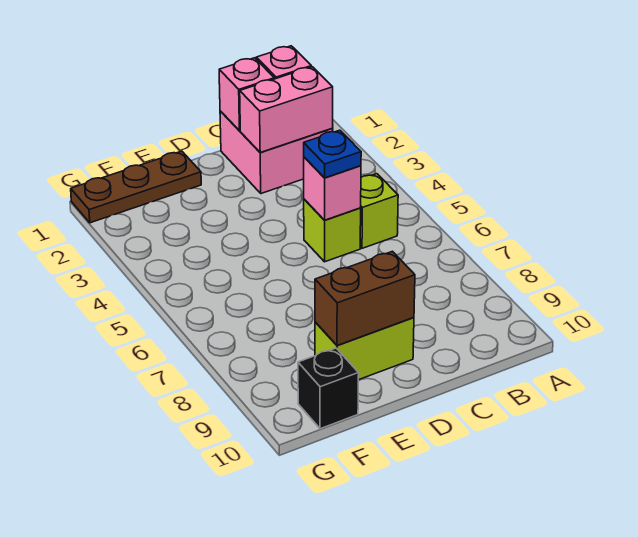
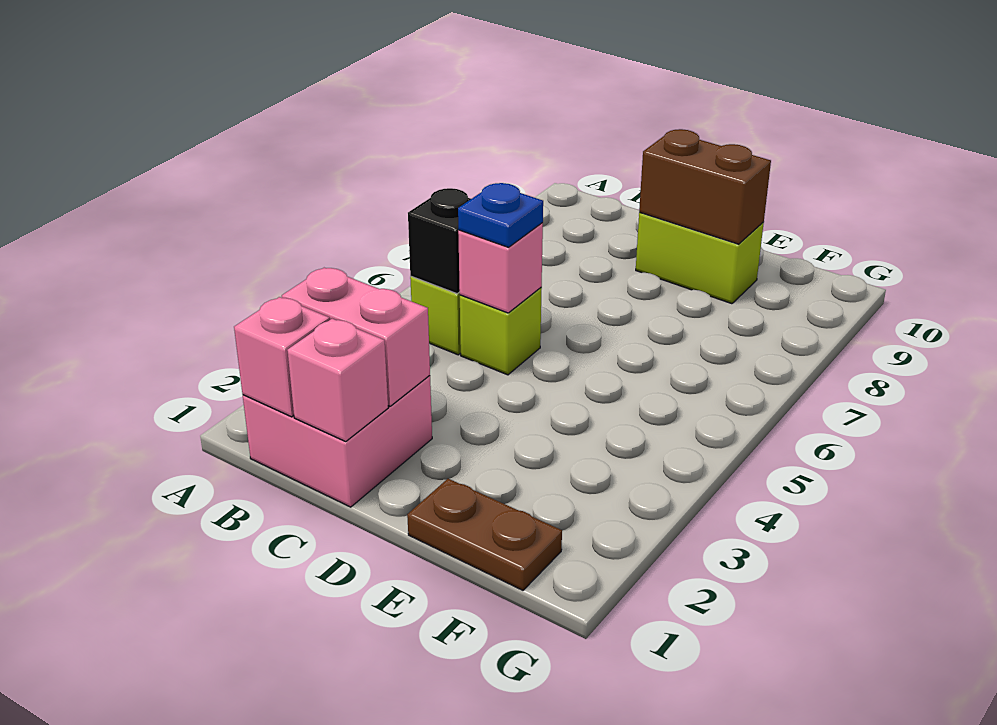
brown plate E1:G1 level 1 -> brown plate E1:F1 level 1
black brick F10 level 1 -> black brick B5 level 2

